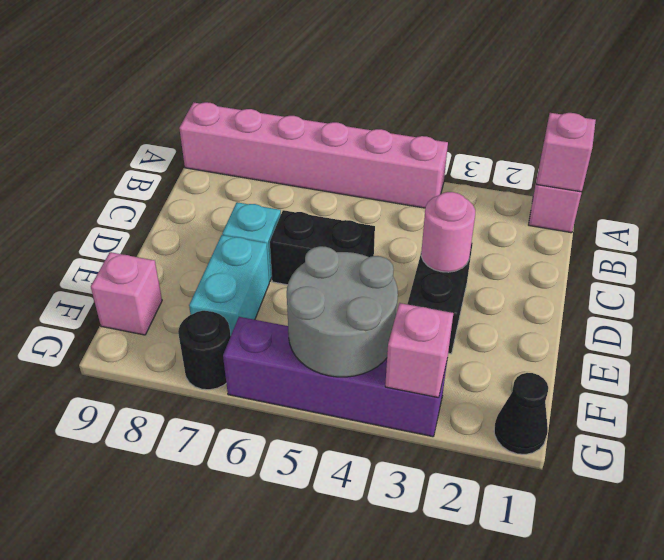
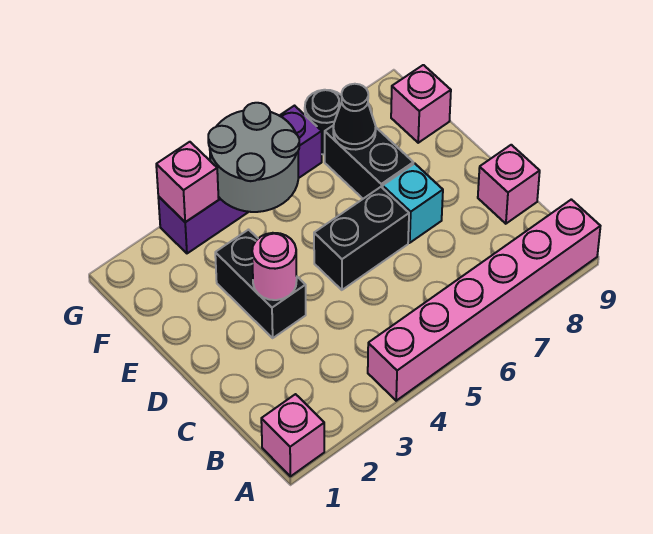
pink brick A1 level 2 -> pink brick C9 level 1
cyan brick E7:F7 level 1 -> black brick E7:F7 level 1
black cone G1 level 1 -> black cone F7 level 2

